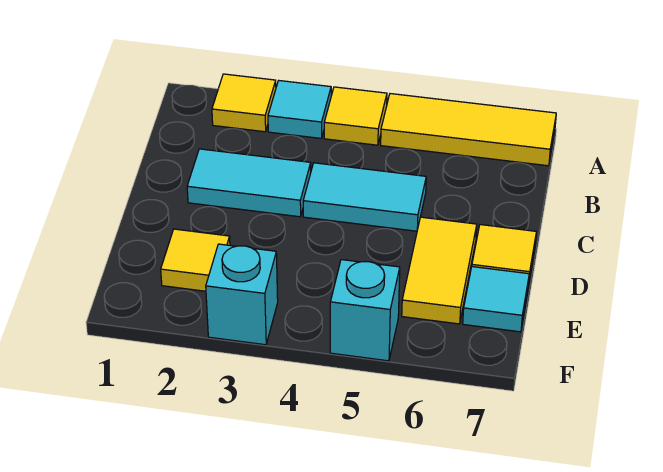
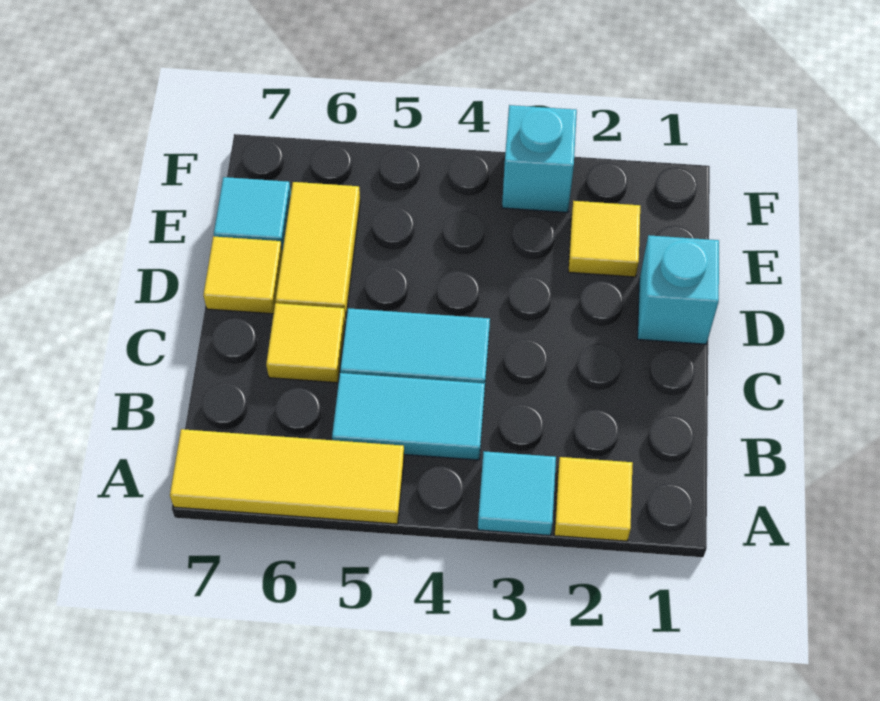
yellow tile A4 level 1 -> yellow tile C6 level 1
cyan tile C2:C3 level 1 -> cyan tile B4:B5 level 1
cyan brick F5 level 1 -> cyan brick D1 level 1

